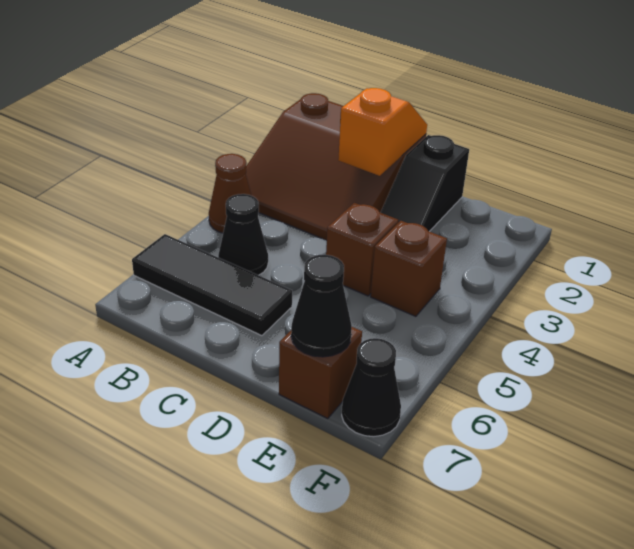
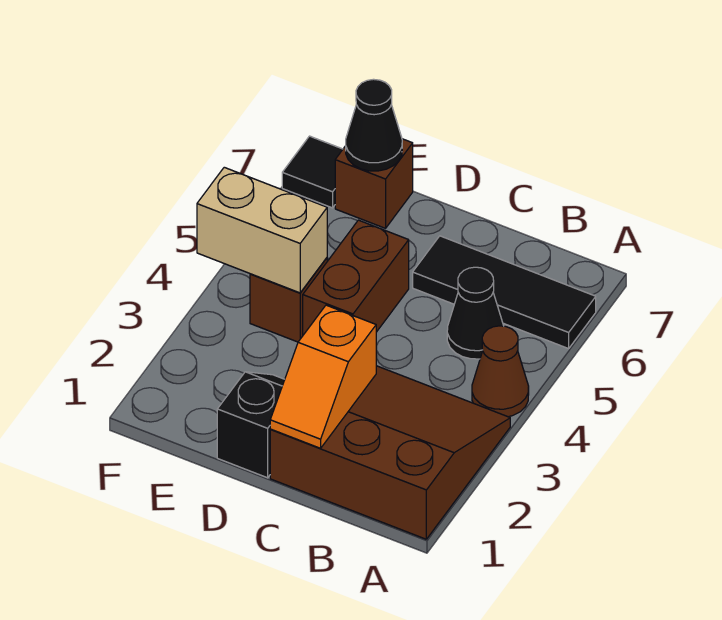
brown brick D4 level 1 -> brown brick D4:D5 level 1
none -> tan brick E4:F4 level 2
black cone F7 level 1 -> black tile F7 level 1

